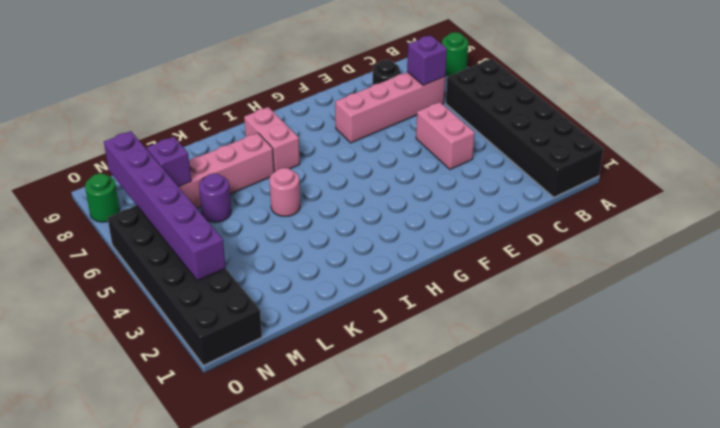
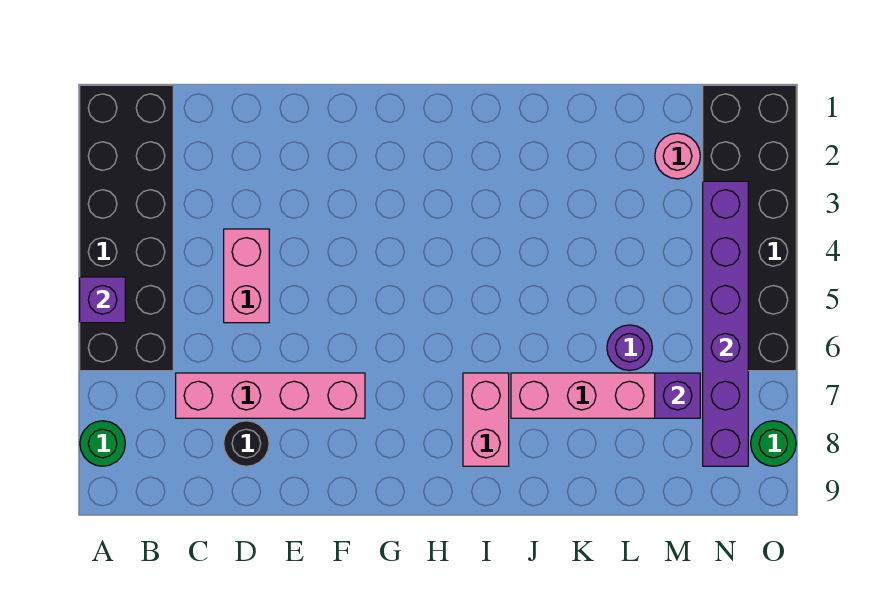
purple brick C7 level 2 -> purple brick A5 level 2
pink round brick J5 level 1 -> pink round brick M2 level 1

